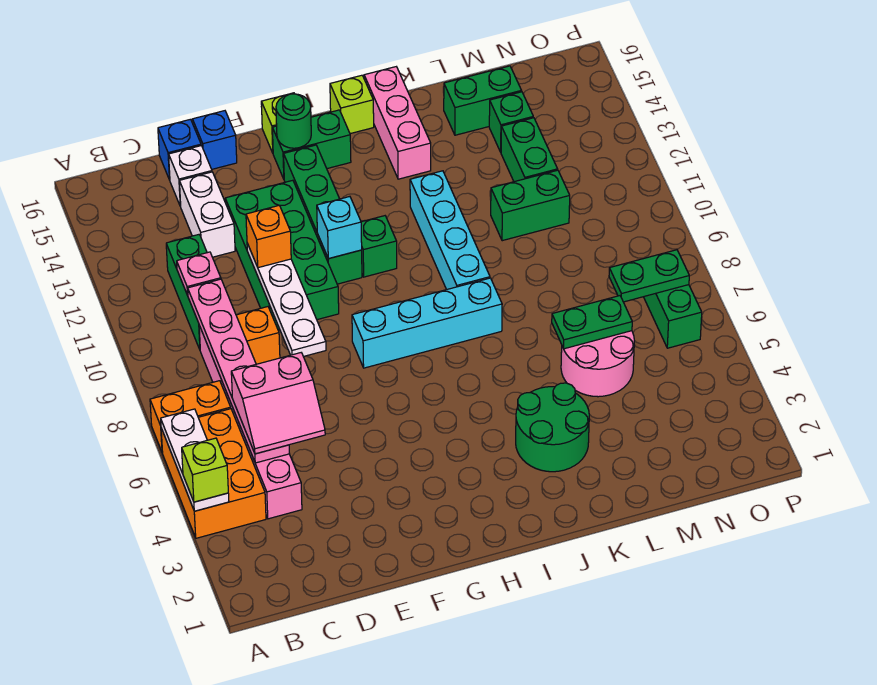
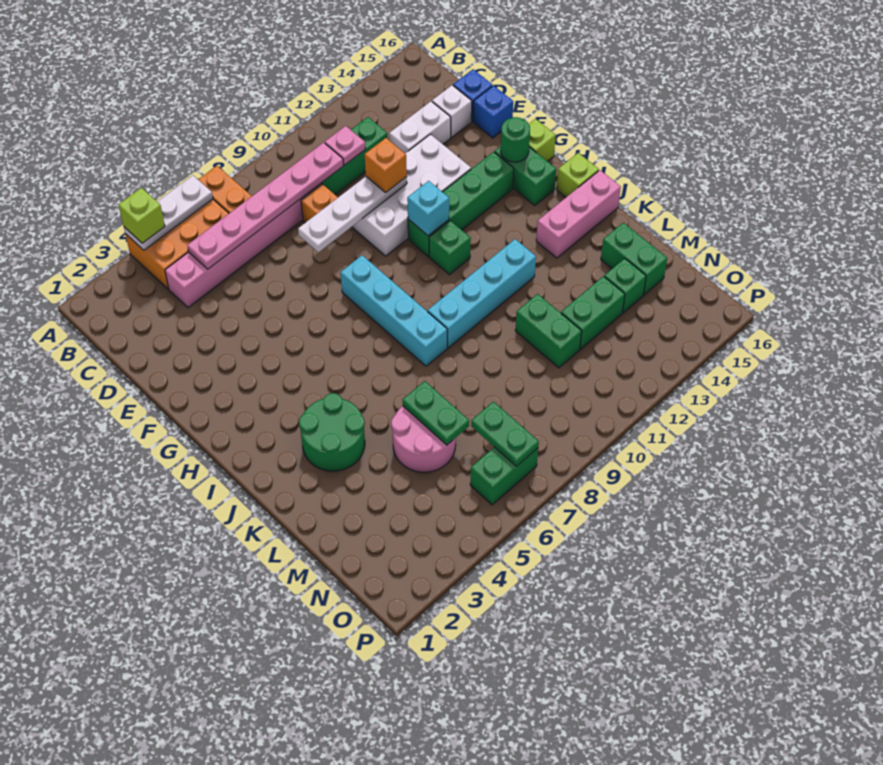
pink slope C5:D6 level 3 top 6 -> none
green brick E10:F13 level 1 -> white brick E10:F13 level 1

